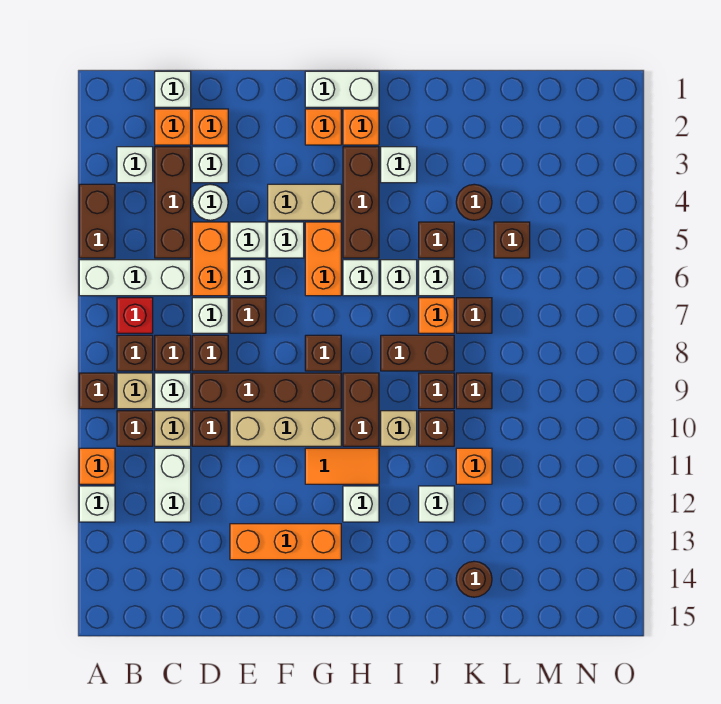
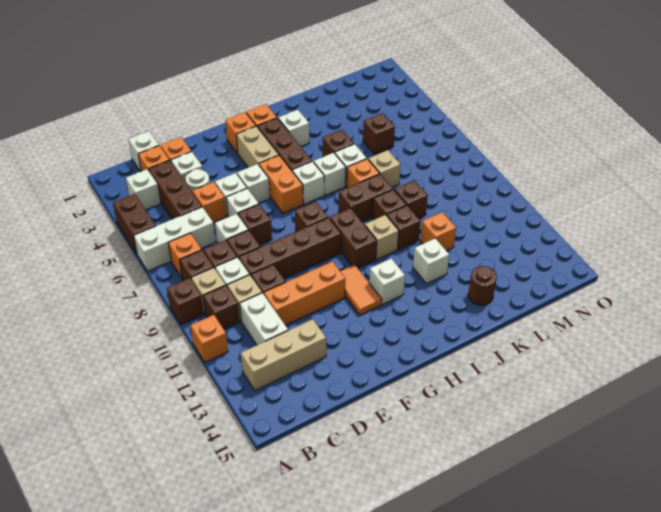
white brick A12 level 1 -> none
red brick B7 level 1 -> orange brick B7 level 1
orange brick D5:D6 level 1 -> orange brick D5 level 1
tan brick E10:G10 level 1 -> tan brick B13:D13 level 1
orange brick E13:G13 level 1 -> orange brick D11:F11 level 1
tan brick F4:G4 level 1 -> tan brick G3:G4 level 1
white brick G1:H1 level 1 -> none
orange tile G11:H11 level 1 -> orange tile G11:G12 level 1
brown round brick K4 level 1 -> none
brown brick K7 level 1 -> tan brick K7 level 1

